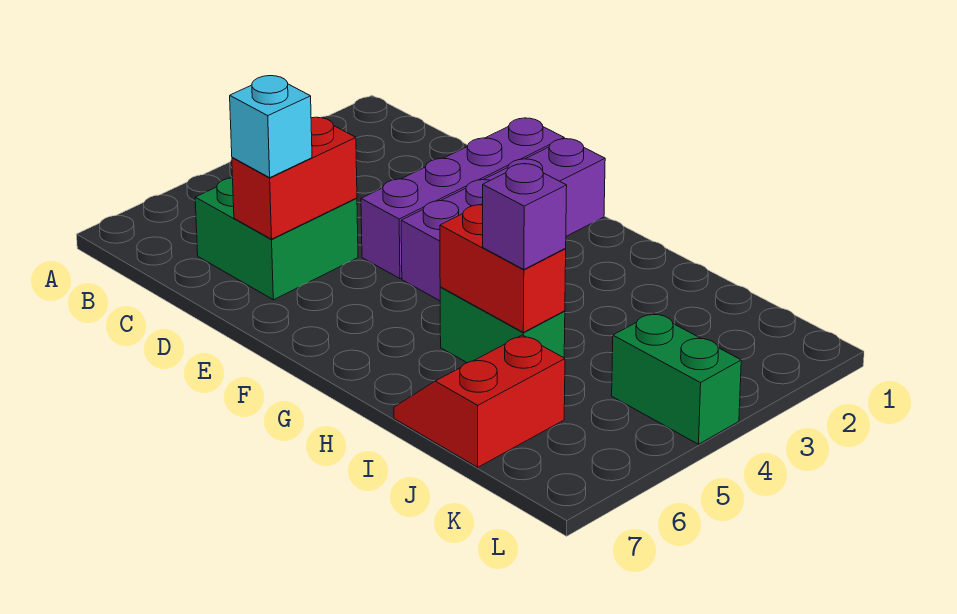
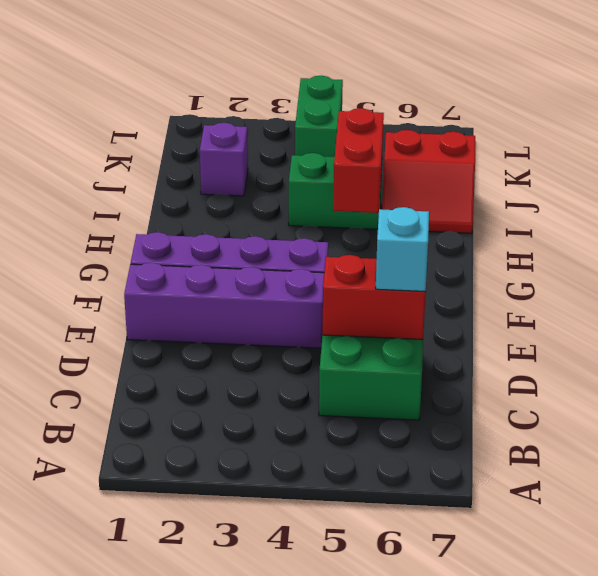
green brick H5:I5 level 1 -> green brick I4:I5 level 1
purple brick I5 level 3 -> purple brick J2 level 1

